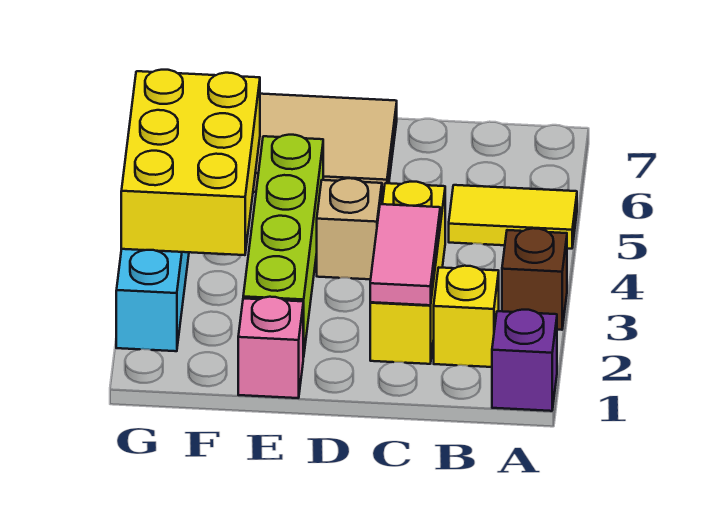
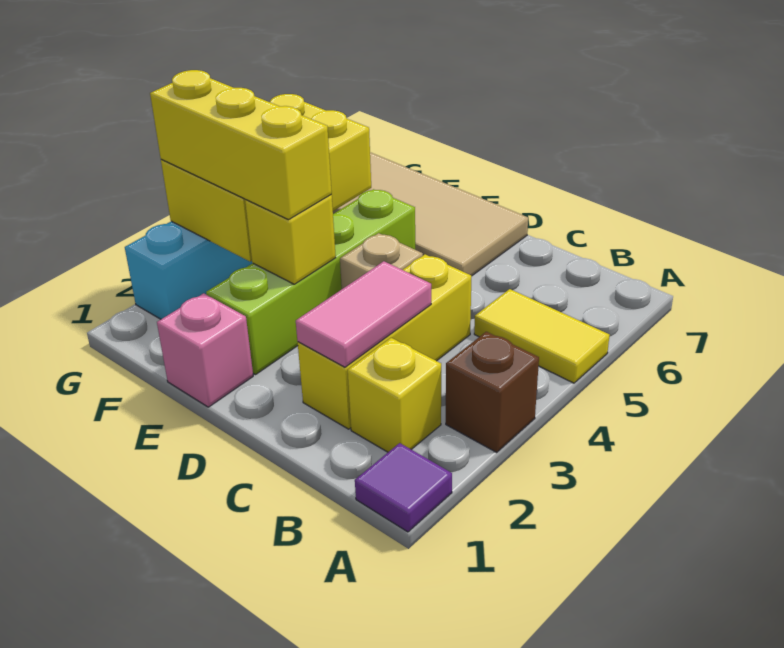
purple brick A1 level 1 -> purple tile A1 level 1
none -> yellow brick E3 level 2
none -> yellow brick E3:G3 level 3

